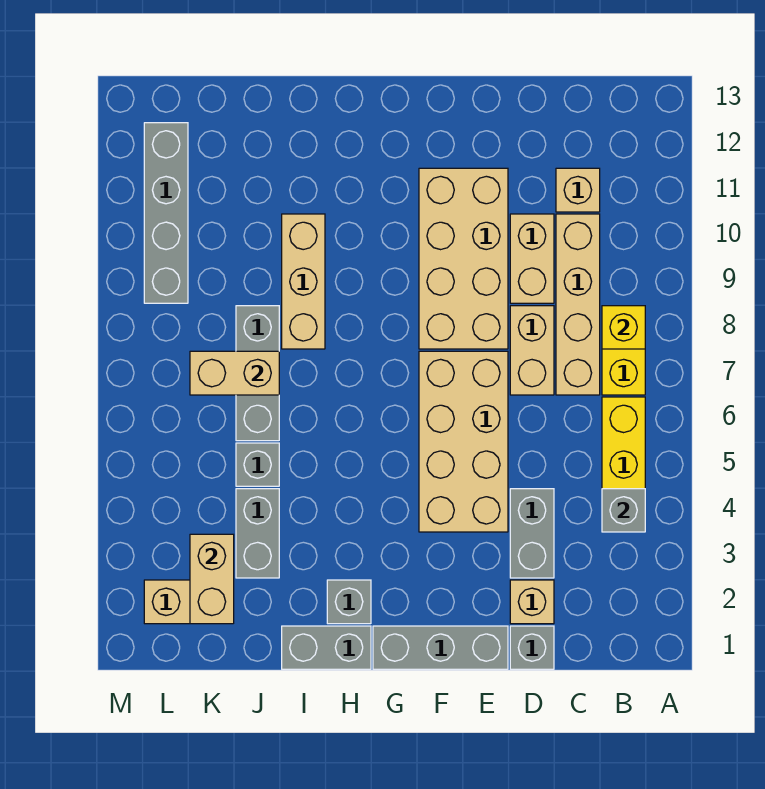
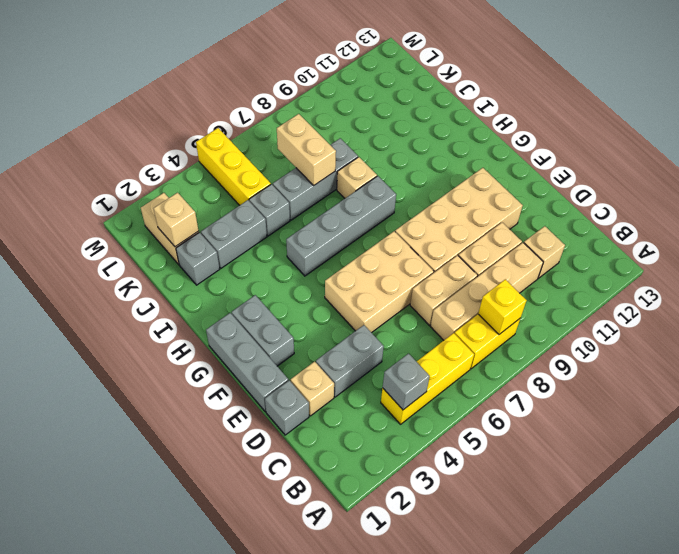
tan brick E4:F7 level 1 -> tan brick E5:F7 level 1
grey brick H1:I1 level 1 -> grey brick F2:G2 level 1
grey brick H2 level 1 -> grey brick J2 level 1
tan brick I8:I10 level 1 -> tan brick I8 level 1
tan brick K2:K3 level 2 -> tan brick K2 level 2
none -> yellow brick K5:M5 level 1
grey brick L9:L12 level 1 -> grey brick H5:H8 level 1

